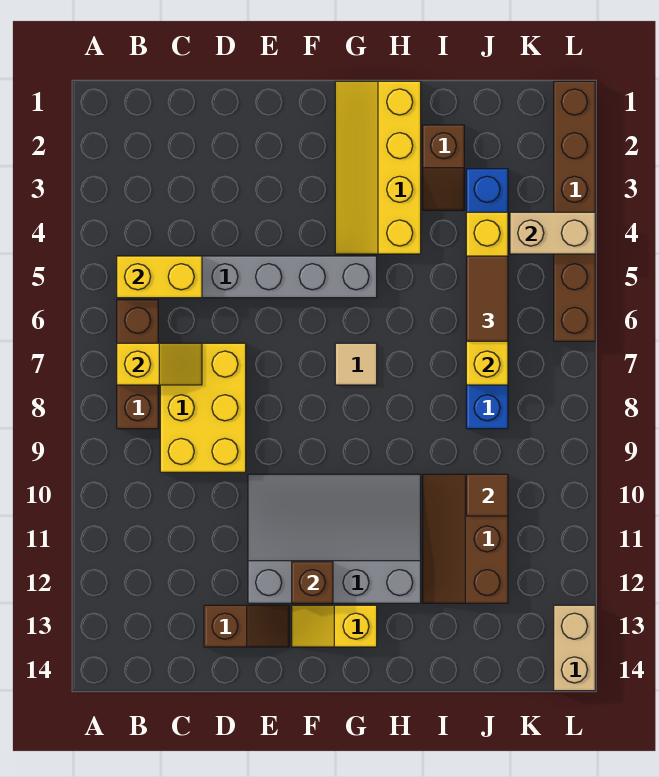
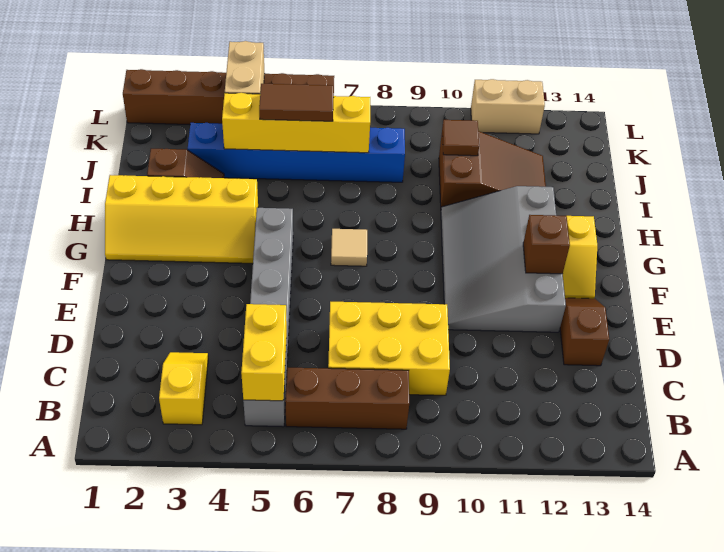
yellow slope B7:C7 level 2 top B -> yellow slope B3:C3 level 1 top B
brown slope I10:J12 level 1 top J -> brown slope I10:J12 level 1 top 10
tan brick L13:L14 level 1 -> tan brick L11:L12 level 1

